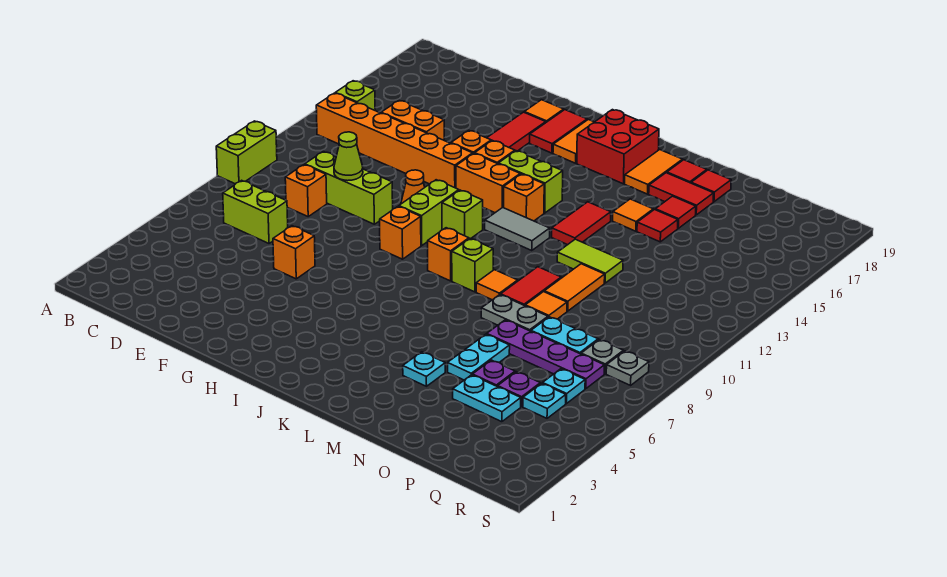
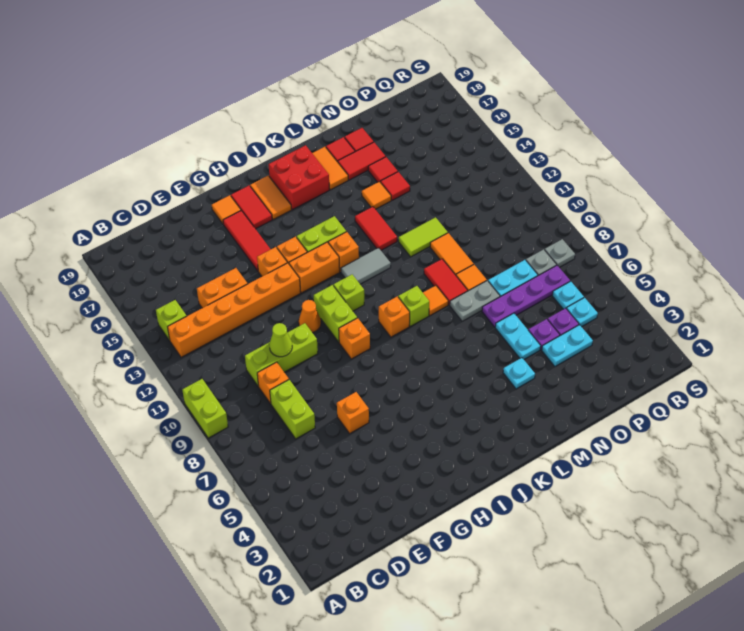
lime brick C7:D7 level 1 -> lime brick D7:D8 level 1

